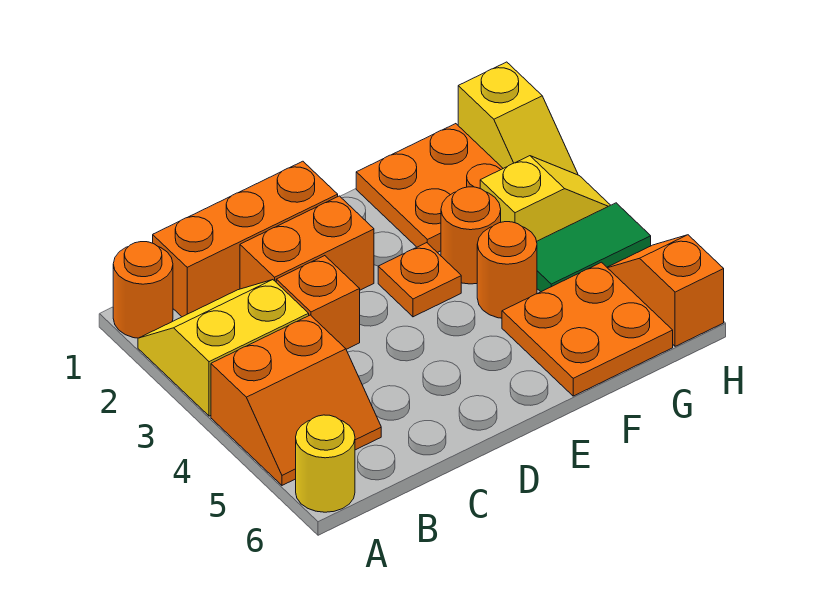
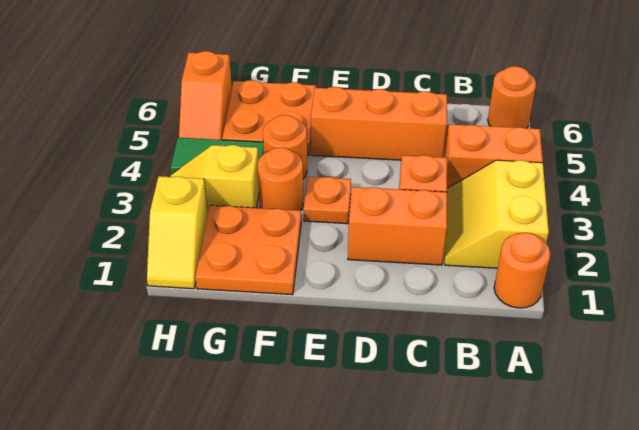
yellow slope A2:B3 level 1 top 3 -> yellow slope A2:B3 level 1 top A
yellow round brick A6 level 1 -> orange round brick A6 level 1
orange brick B1:D1 level 1 -> orange brick C5:E5 level 1
yellow slope H1:H2 level 1 top 1 -> yellow slope H1:H2 level 1 top 2

